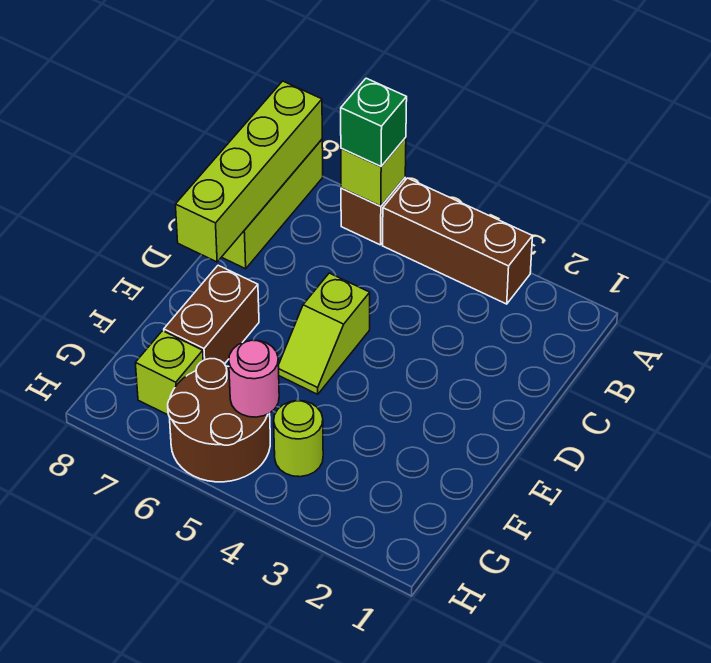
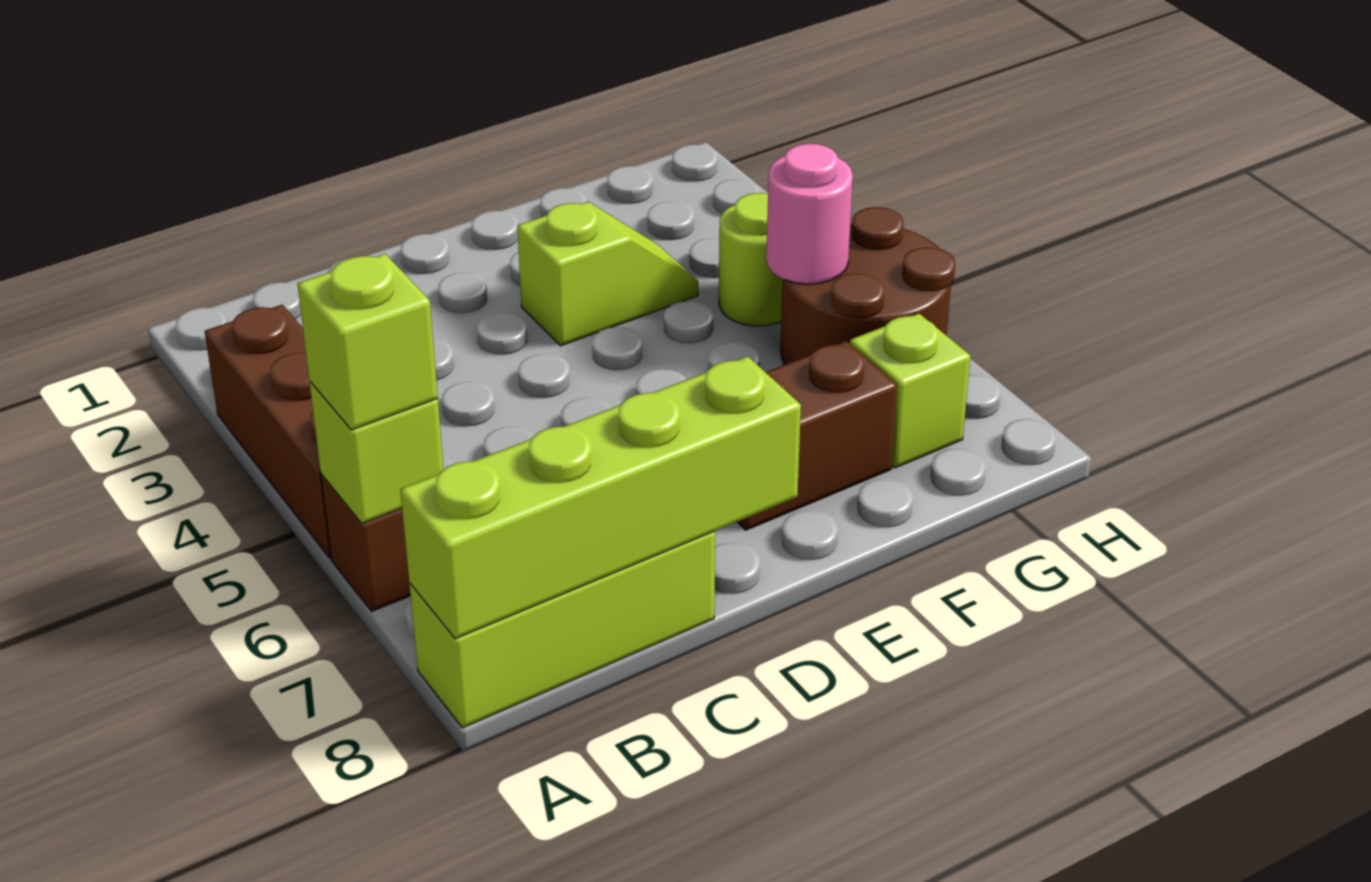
green brick A6 level 3 -> lime brick A6 level 3
lime slope D5:E5 level 1 top D -> lime slope E3:F3 level 1 top E

